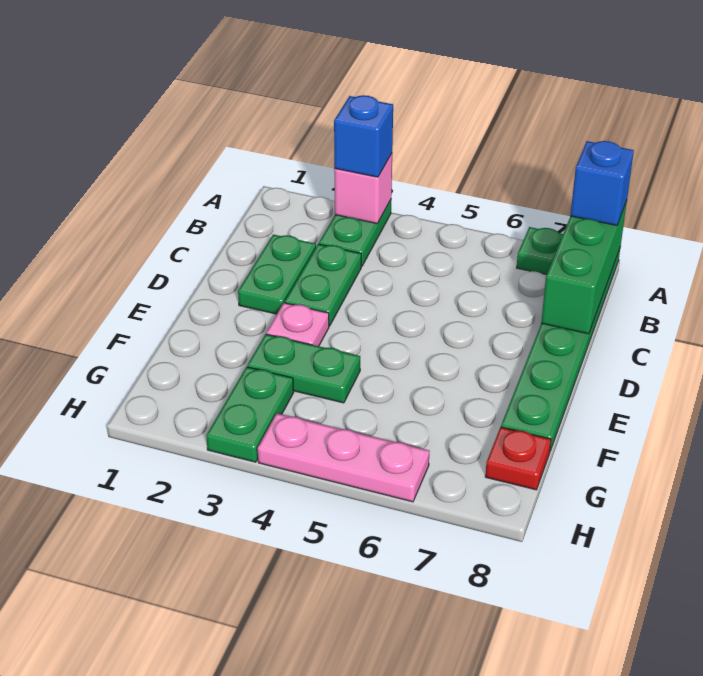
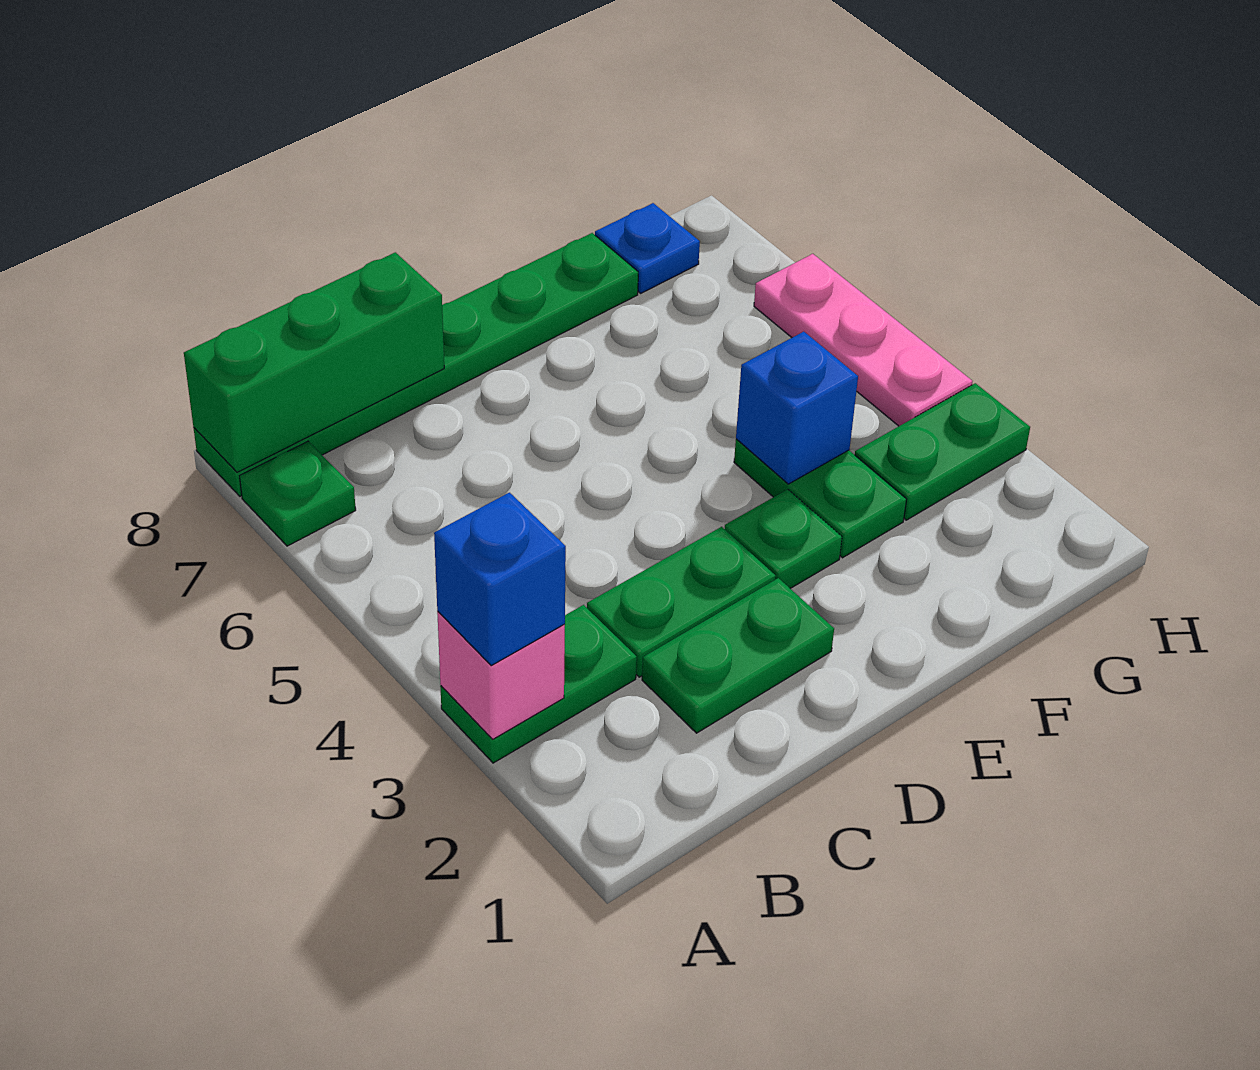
blue brick A8 level 3 -> blue brick F4 level 2
pink plate E3 level 1 -> green plate E3 level 1
red plate G8 level 1 -> blue plate G8 level 1

